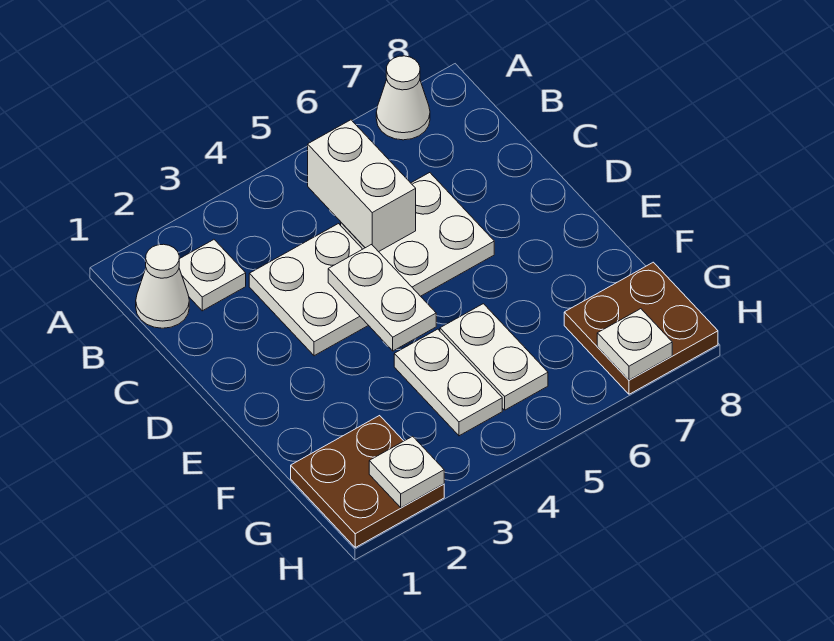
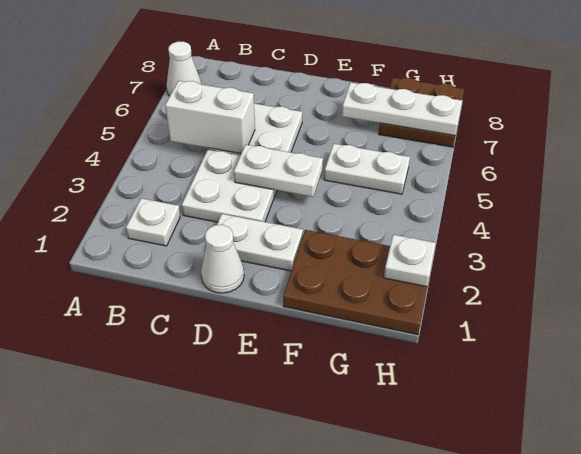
white cone B1 level 1 -> white cone D1 level 1
white plate F4:G4 level 1 -> white plate D2:E2 level 1
brown plate G1:H2 level 1 -> brown plate F1:H2 level 1
white plate H7 level 2 -> white plate F7:H7 level 2

